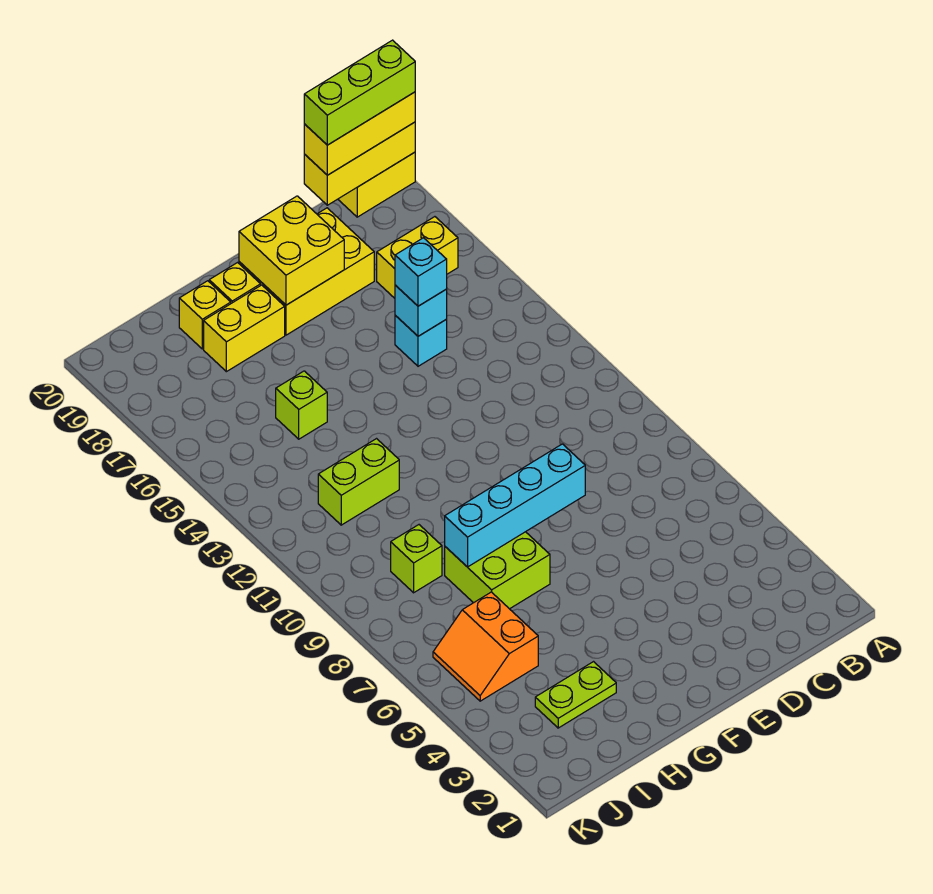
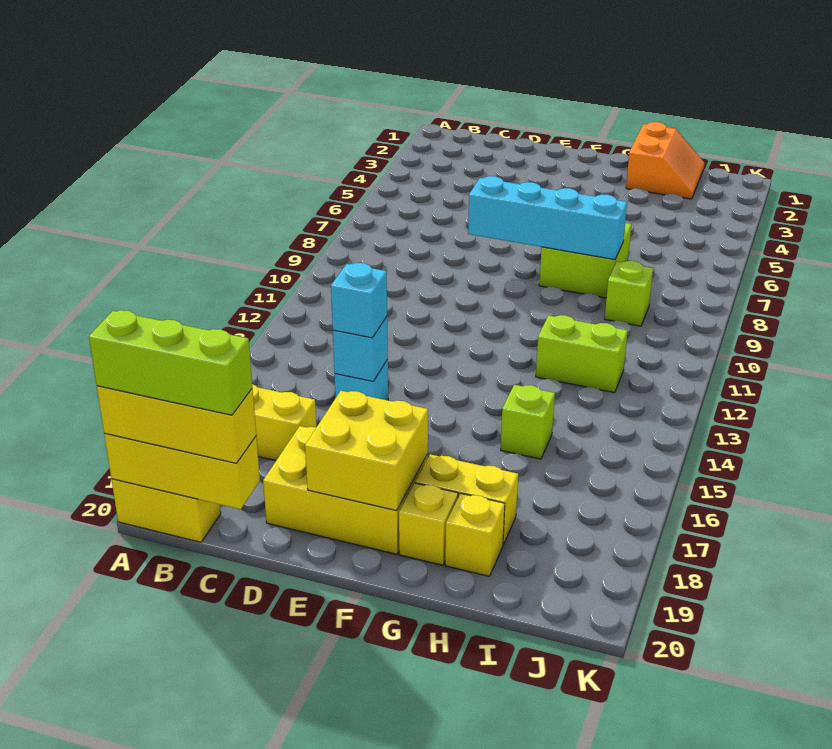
lime plate H3:I3 level 1 -> none
orange slope I5:J6 level 1 top I -> orange slope H1:I2 level 1 top H

